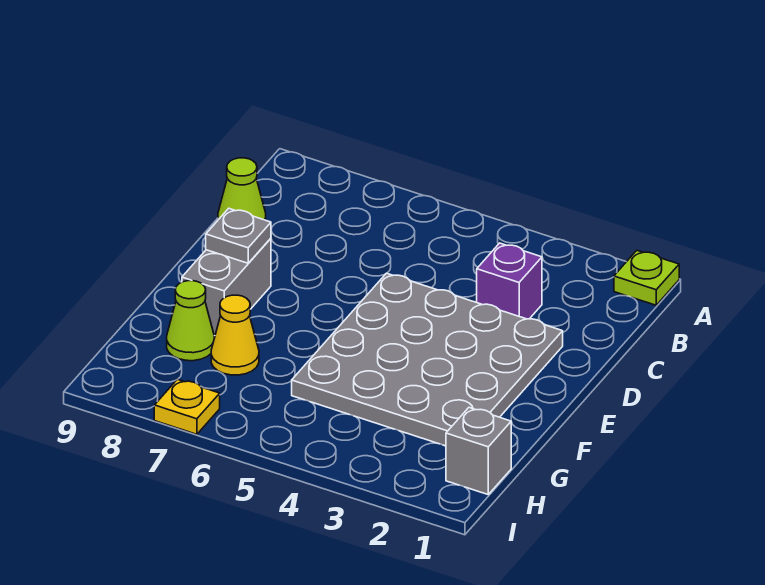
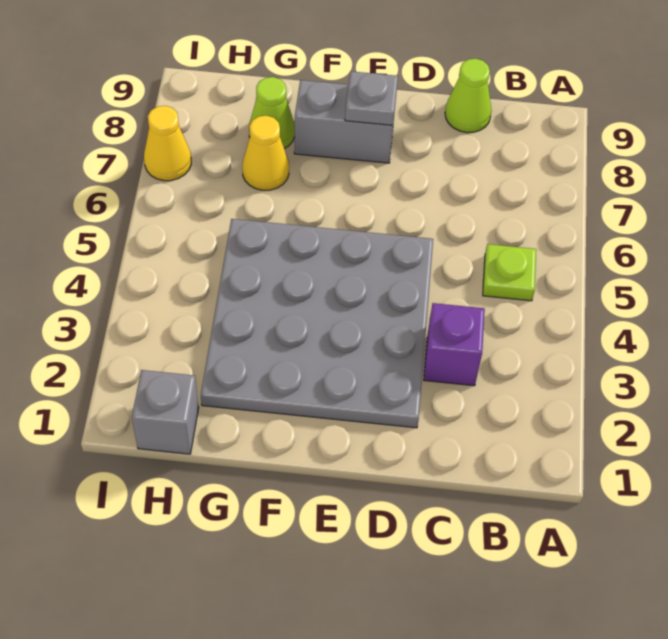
lime plate A1 level 1 -> lime plate B5 level 1
yellow plate I7 level 1 -> yellow cone I7 level 1

